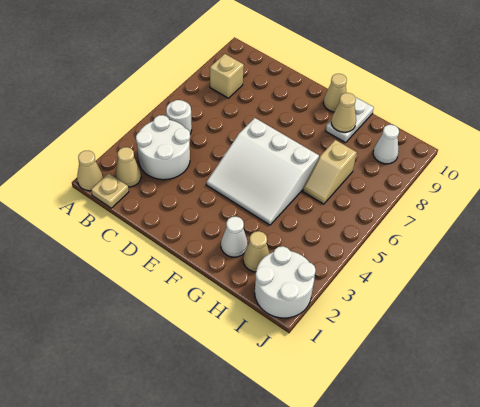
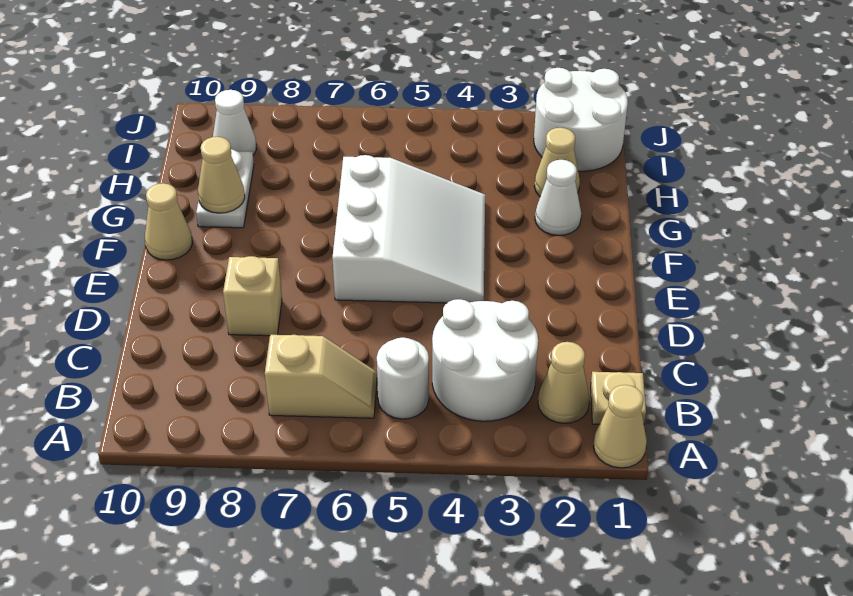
tan brick B8 level 1 -> tan brick D8 level 1
white plate G9:G10 level 1 -> white plate G9:H9 level 1
tan slope H6:H7 level 1 top 7 -> tan slope B6:B7 level 1 top 7

